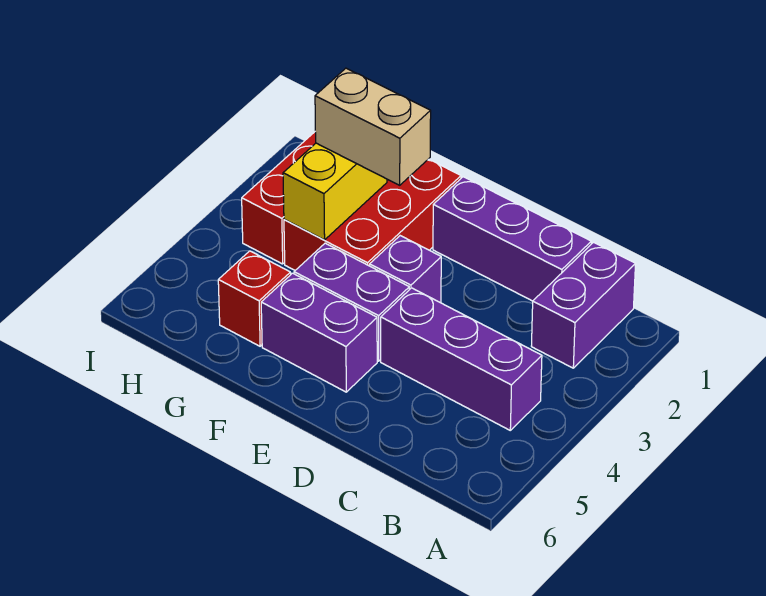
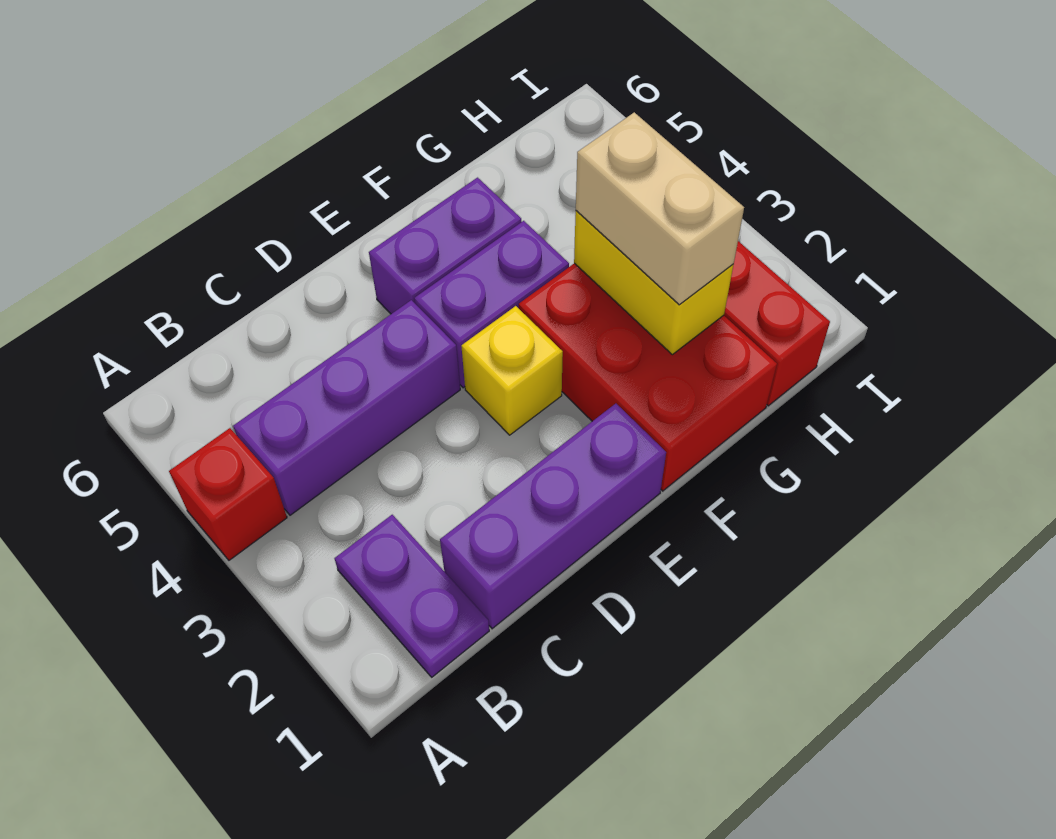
purple brick B1:B2 level 1 -> purple plate B1:B2 level 1
purple brick E3 level 1 -> yellow brick E3 level 1
tan brick F2:G2 level 3 -> tan brick G2:G3 level 3
red brick G5 level 1 -> red brick A4 level 1

